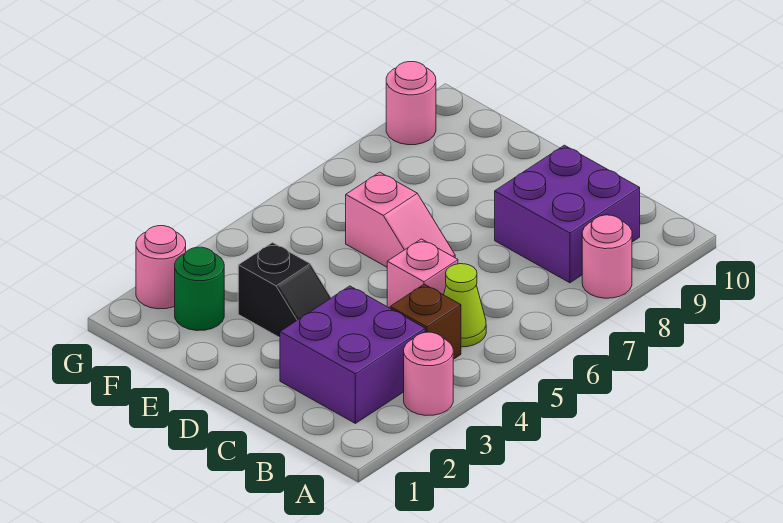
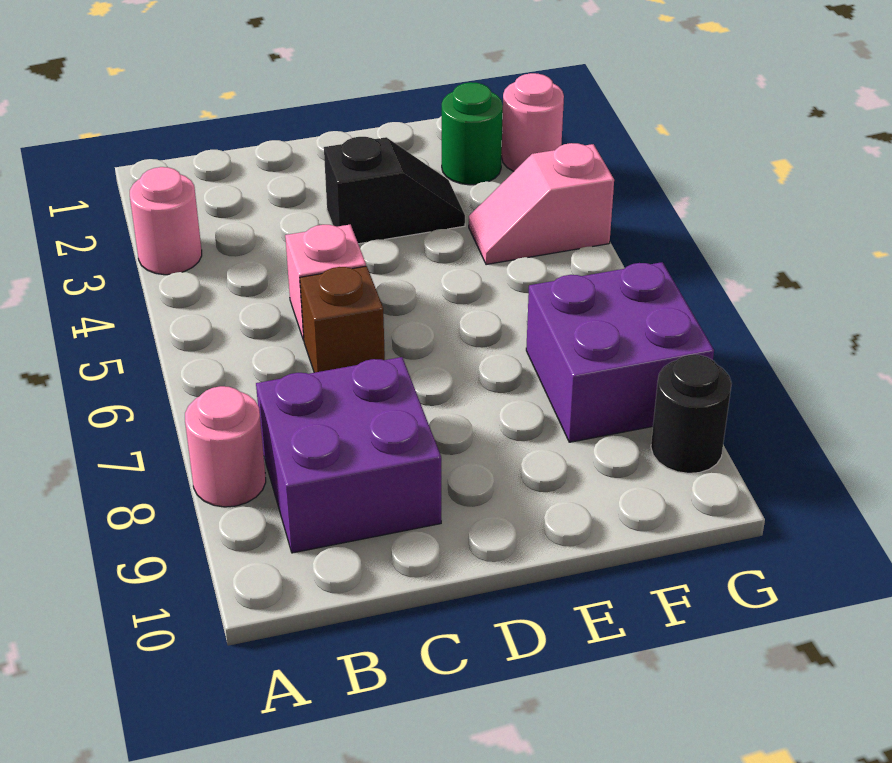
purple brick B2:C3 level 1 -> purple brick F7:G8 level 1
brown brick B4 level 1 -> brown brick C6 level 1
lime cone B5 level 1 -> none
black slope D3:E3 level 1 top E -> black slope D3:E3 level 1 top D
pink slope D6:E6 level 1 top E -> pink slope F4:G4 level 1 top G
pink round brick G9 level 1 -> black round brick G9 level 1

